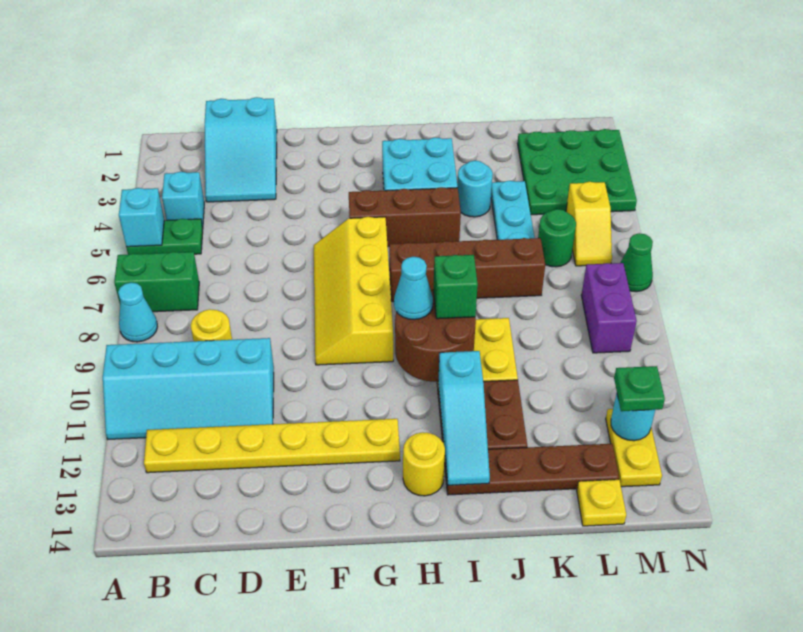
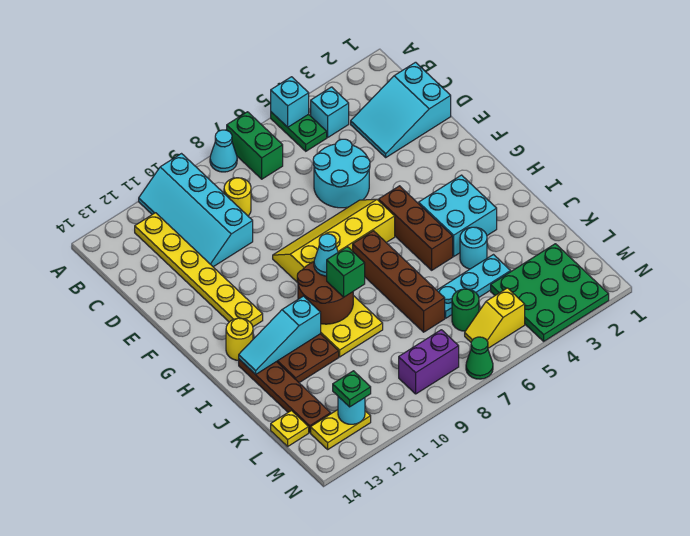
none -> cyan round brick D5:E6 level 1

